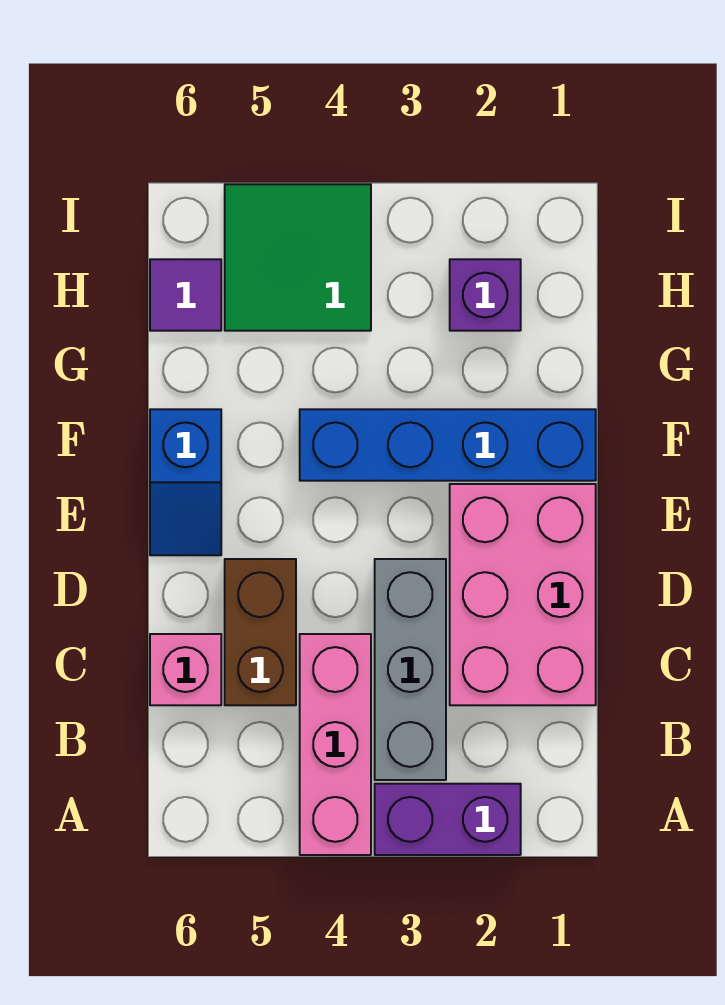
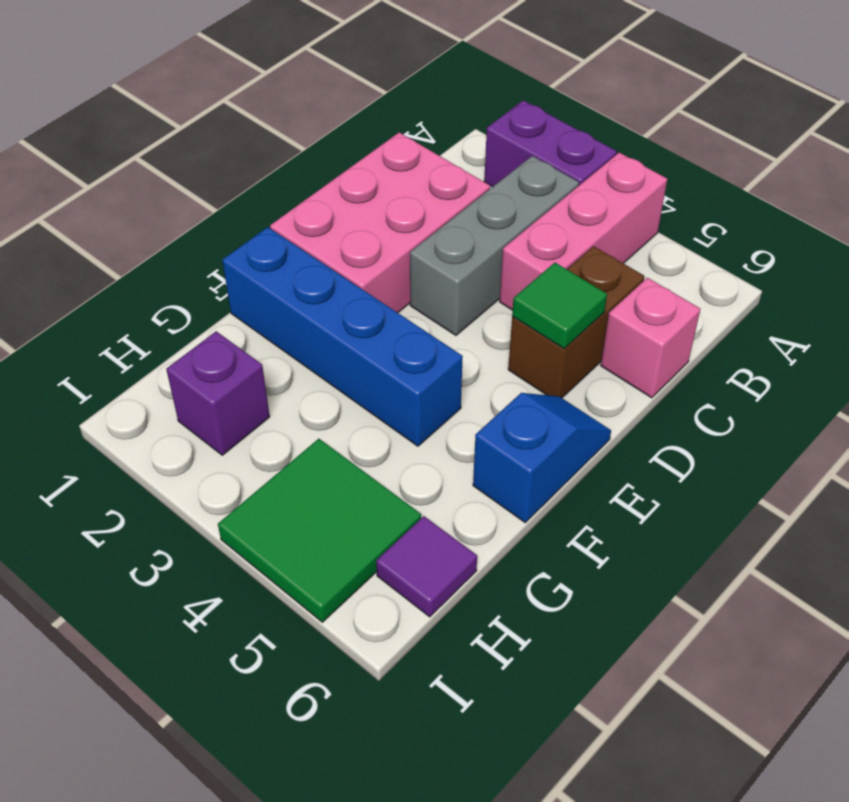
none -> green tile D5 level 2

